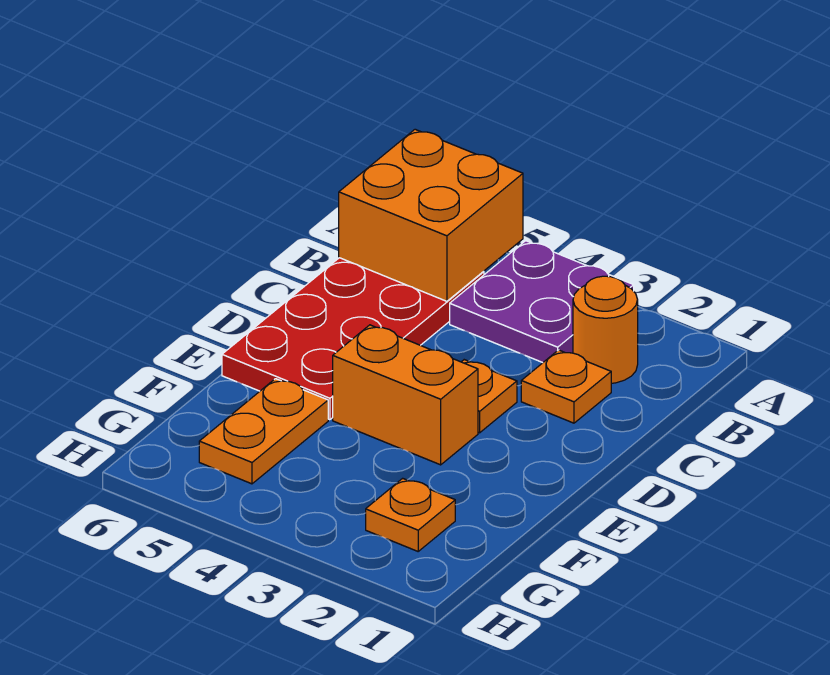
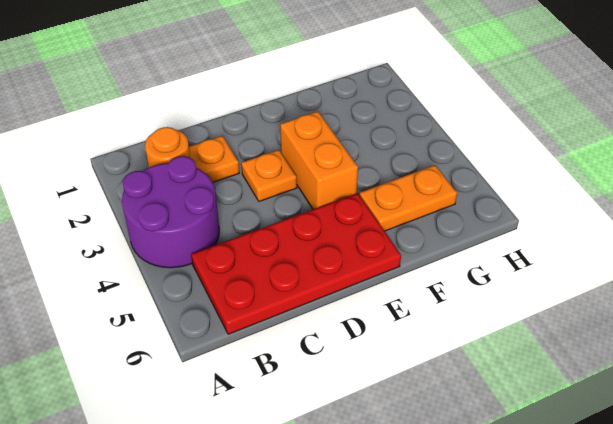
purple plate A3:B4 level 1 -> purple round brick A3:B4 level 1
orange brick A5:B6 level 2 -> none
orange plate G2 level 1 -> none

